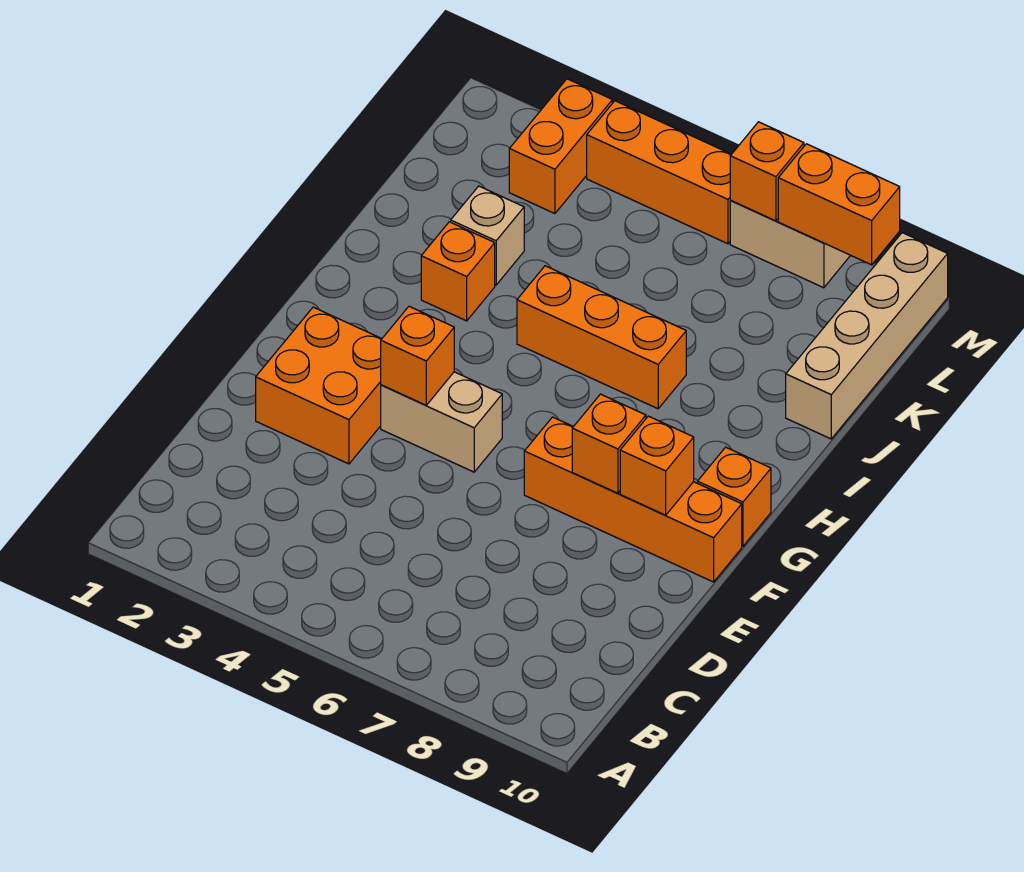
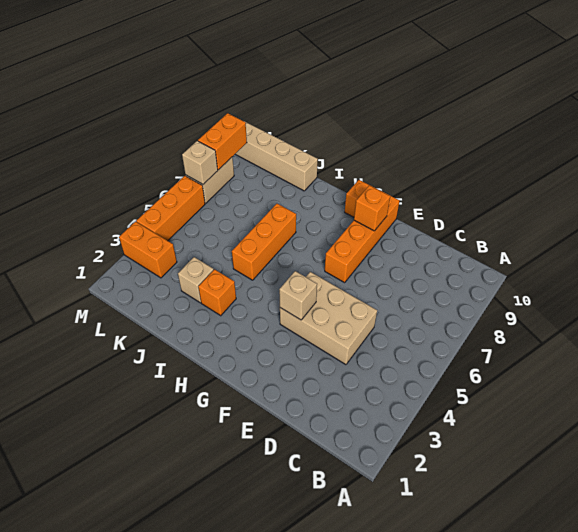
orange brick E2:F3 level 1 -> none
tan brick F4:F5 level 1 -> tan brick D4:F5 level 1
orange brick F4 level 2 -> tan brick F4 level 2
orange brick F8 level 2 -> none
orange brick M7 level 2 -> tan brick M7 level 2

